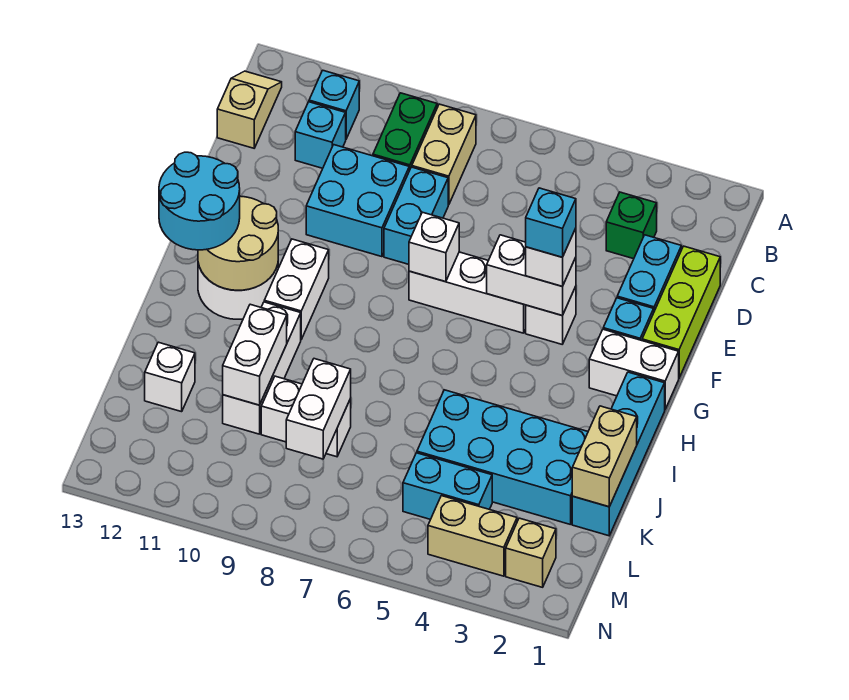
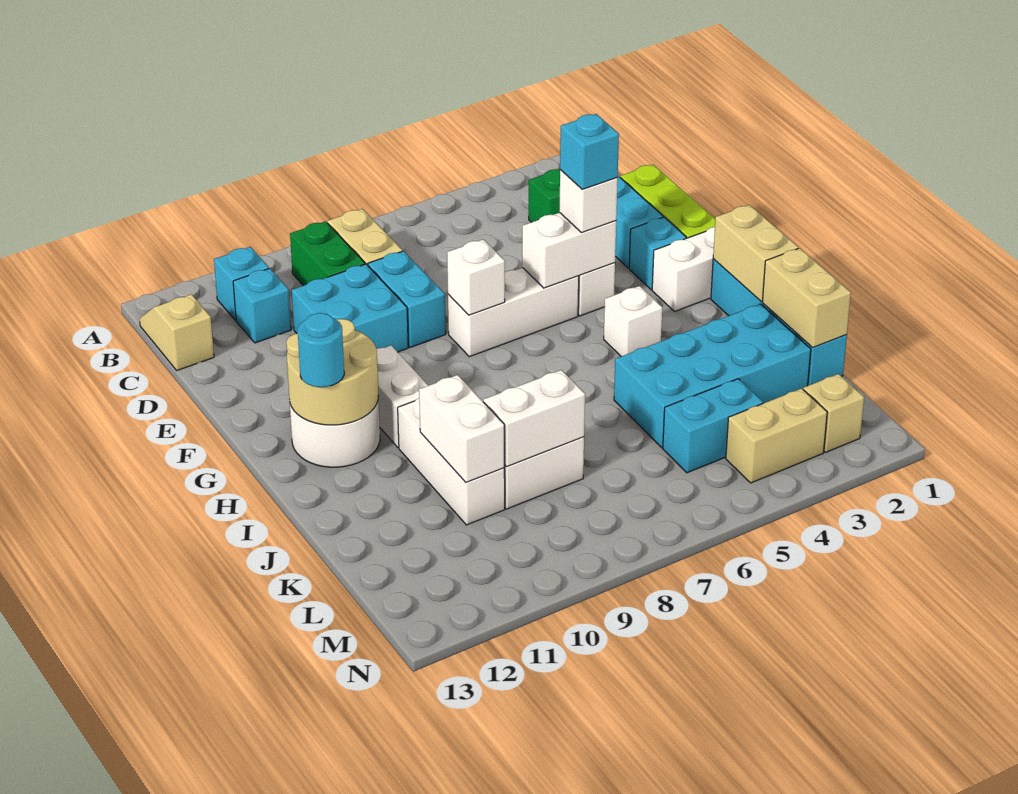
cyan round brick G12:H13 level 3 -> cyan round brick H12 level 3
none -> tan brick H1:I1 level 2
white brick K8:L8 level 2 -> white brick K8:K9 level 2
white brick K12 level 1 -> white brick H4 level 1

